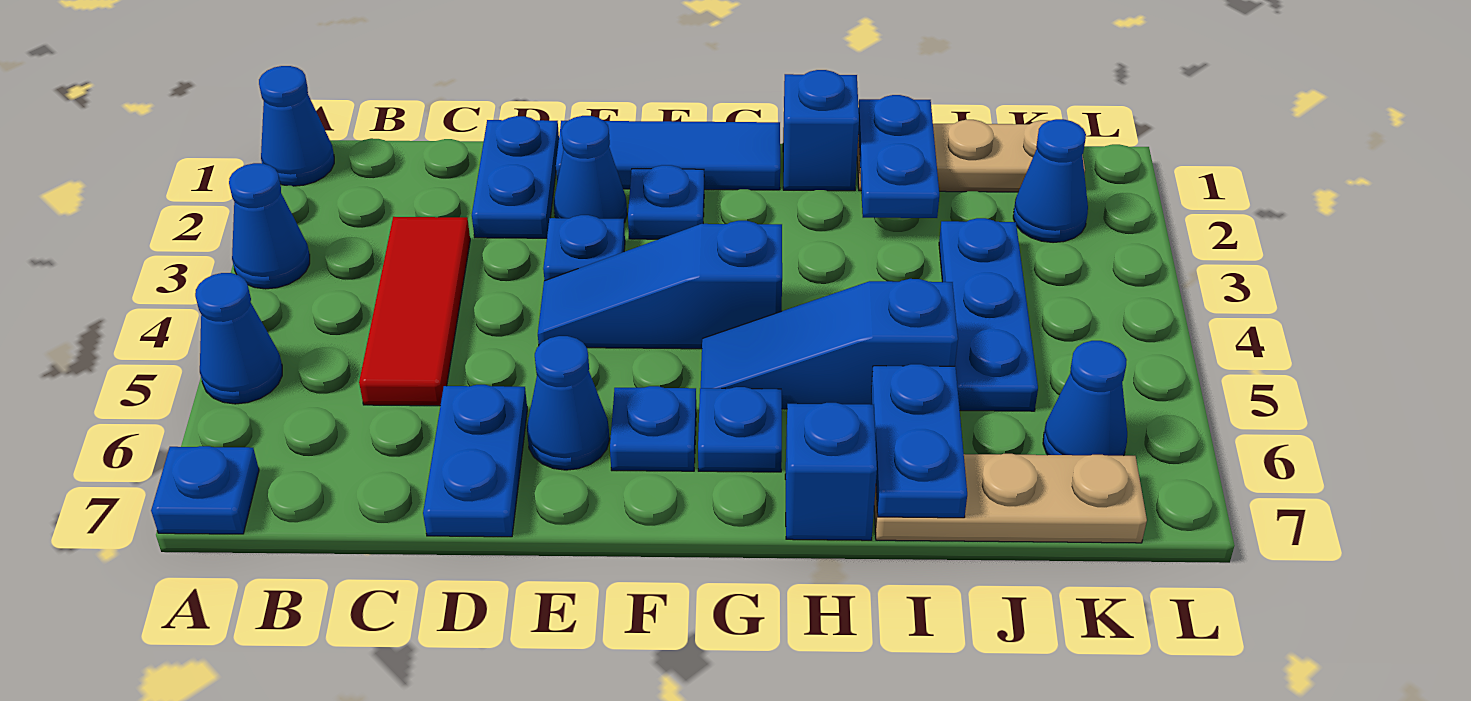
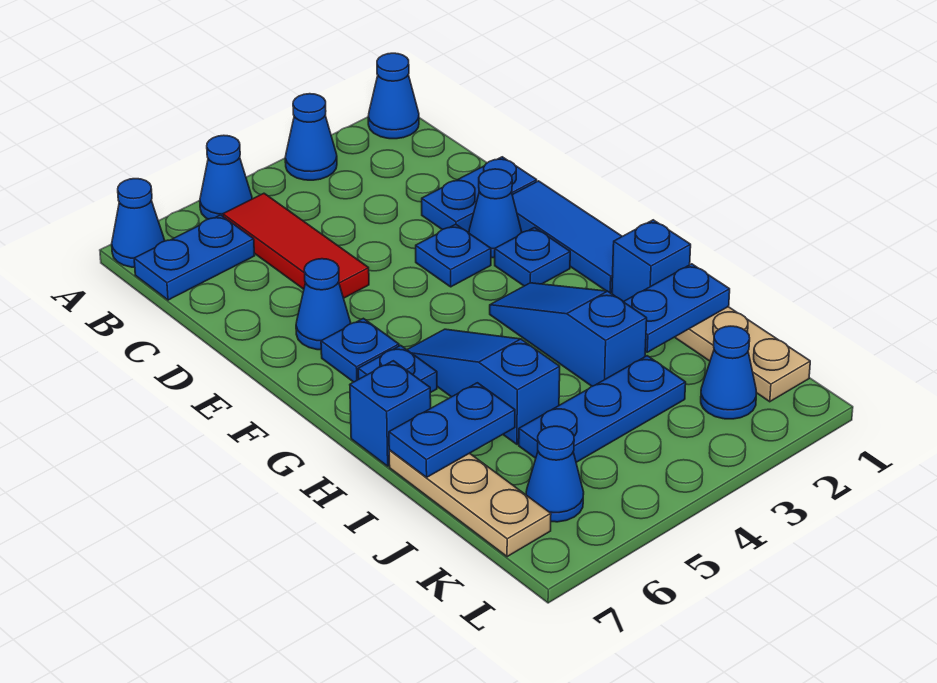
blue plate A7 level 1 -> blue cone A7 level 1
red tile C3:C5 level 1 -> red tile B5:D5 level 1
blue plate D6:D7 level 1 -> blue plate B6:B7 level 1
blue slope E4:G4 level 1 top G -> blue slope G3:I3 level 1 top I

